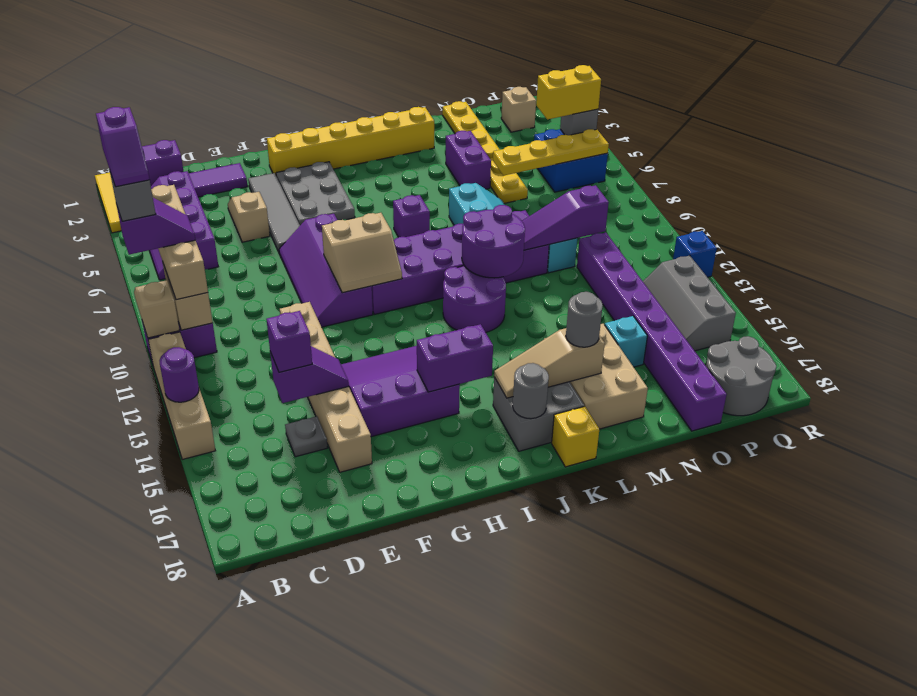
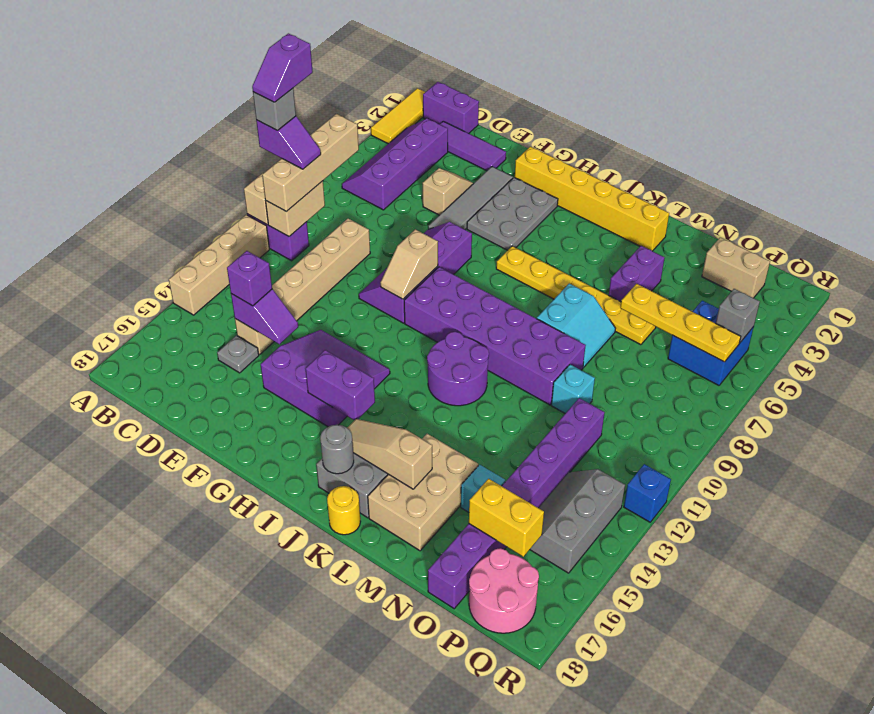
purple round brick A13 level 2 -> none
tan brick E11:E16 level 1 -> tan brick D9:D14 level 1
tan slope G9:H10 level 2 top 9 -> tan slope G9:G10 level 2 top 9
purple brick J7 level 1 -> none
purple round brick K10:L11 level 2 -> none
yellow brick K18 level 1 -> yellow round brick K18 level 1
grey round brick L16 level 3 -> none
purple slope M10:O10 level 2 top O -> none
yellow plate N1:N6 level 1 -> yellow plate I6:N6 level 1
tan brick P2 level 1 -> tan brick O2:P2 level 1
yellow brick P5:Q5 level 3 -> yellow brick O16:P16 level 2
grey round brick P17:Q18 level 1 -> pink round brick P17:Q18 level 1

